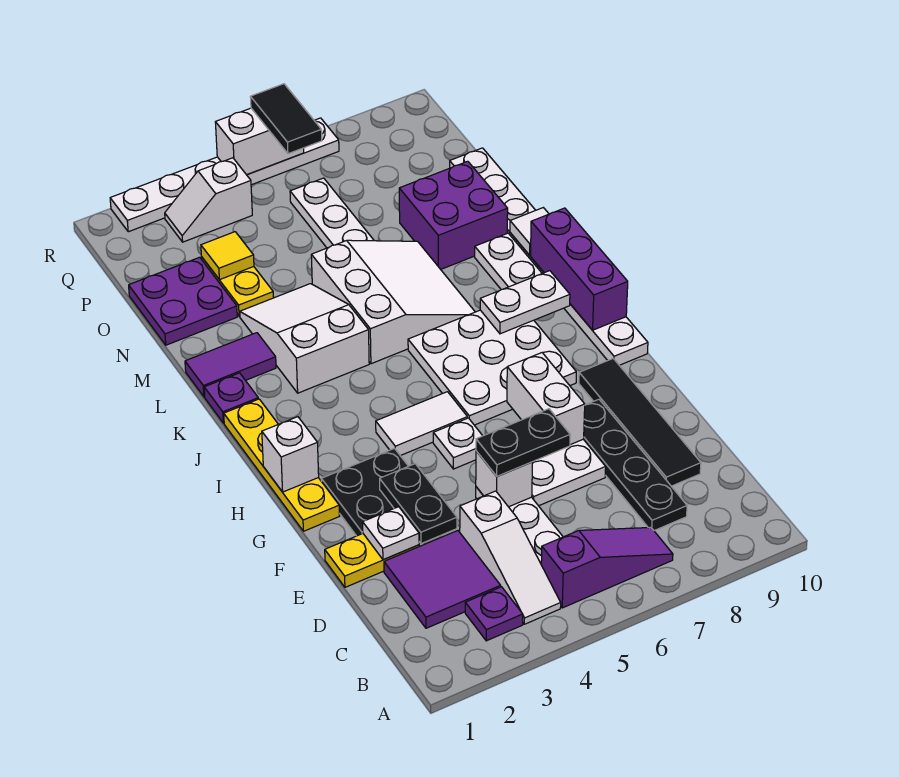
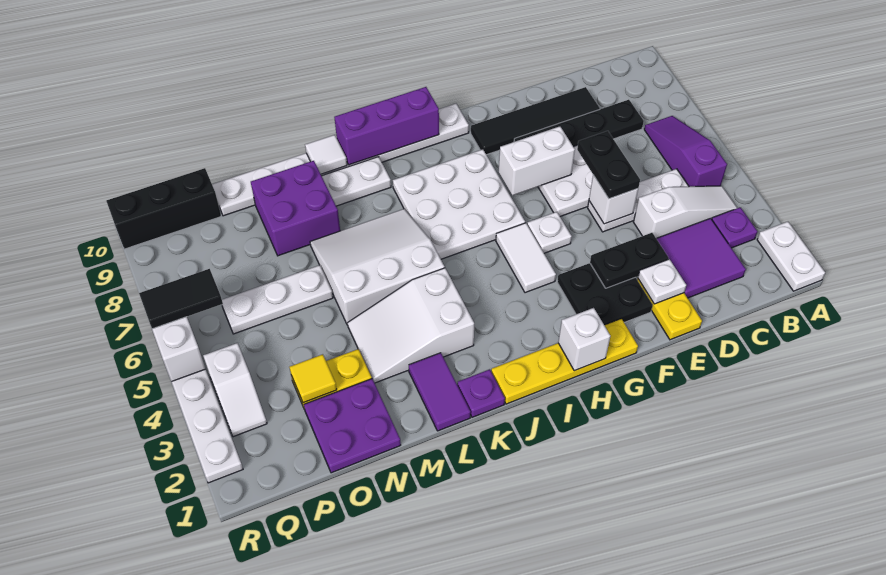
white plate J8:J9 level 2 -> white plate A1:A2 level 1
none -> black brick P10:R10 level 1

